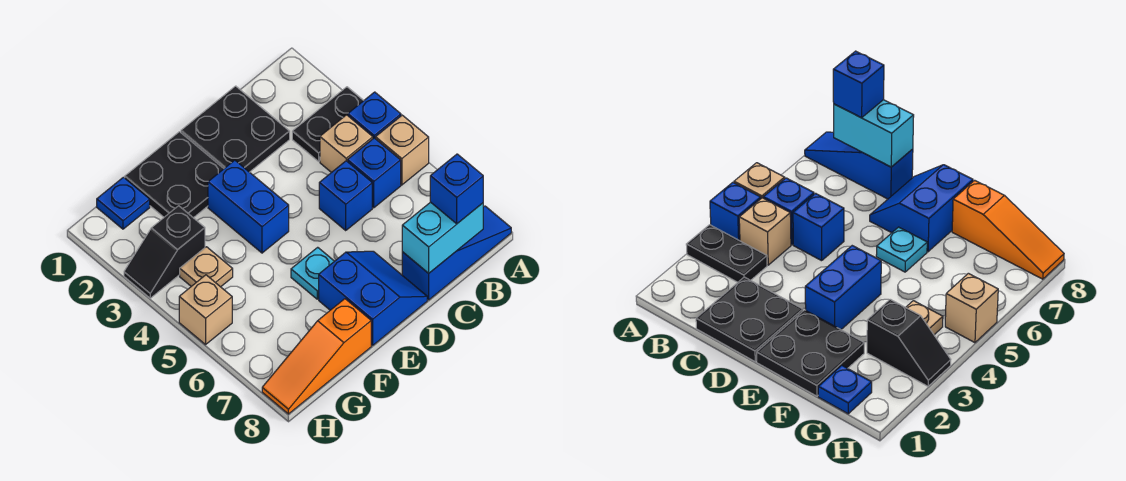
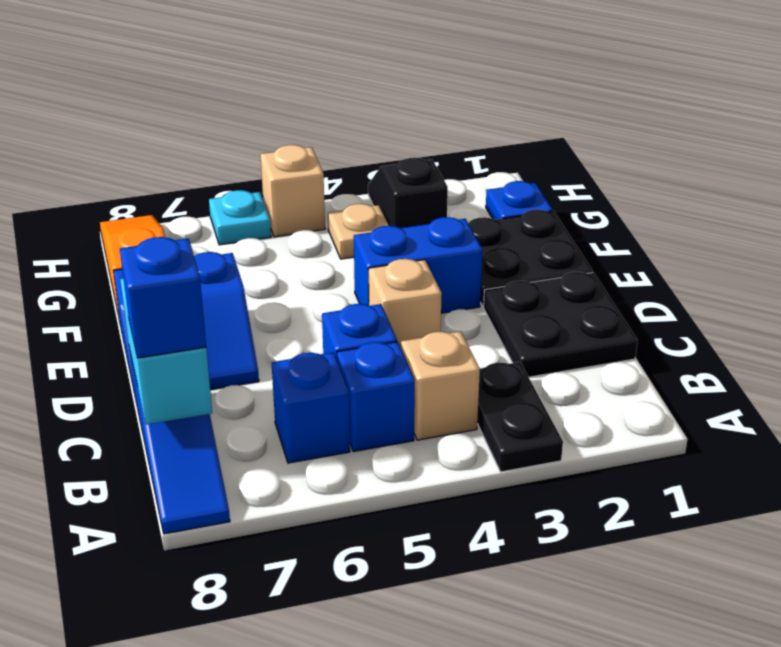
blue brick A4 level 1 -> blue brick B6 level 1
tan brick A5 level 1 -> tan brick D4 level 1
cyan plate E6 level 1 -> cyan plate H6 level 1

